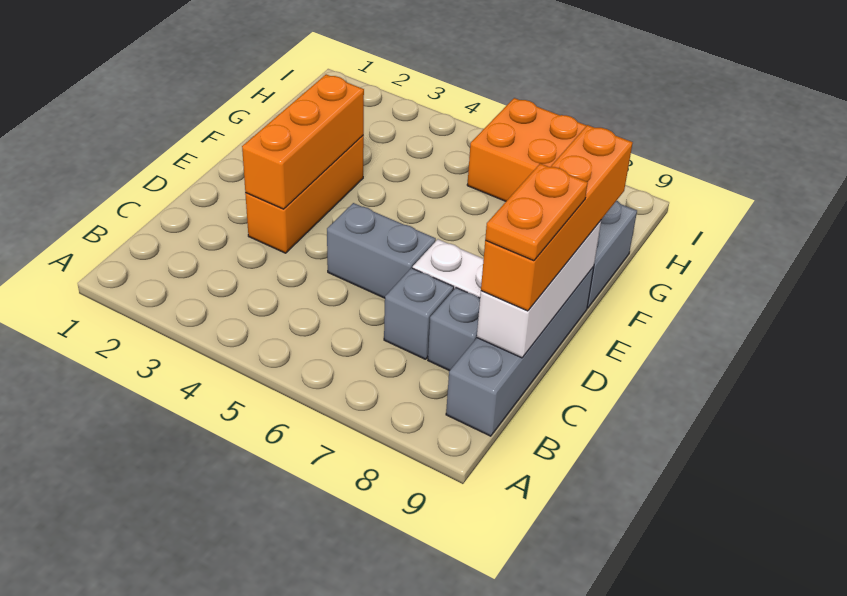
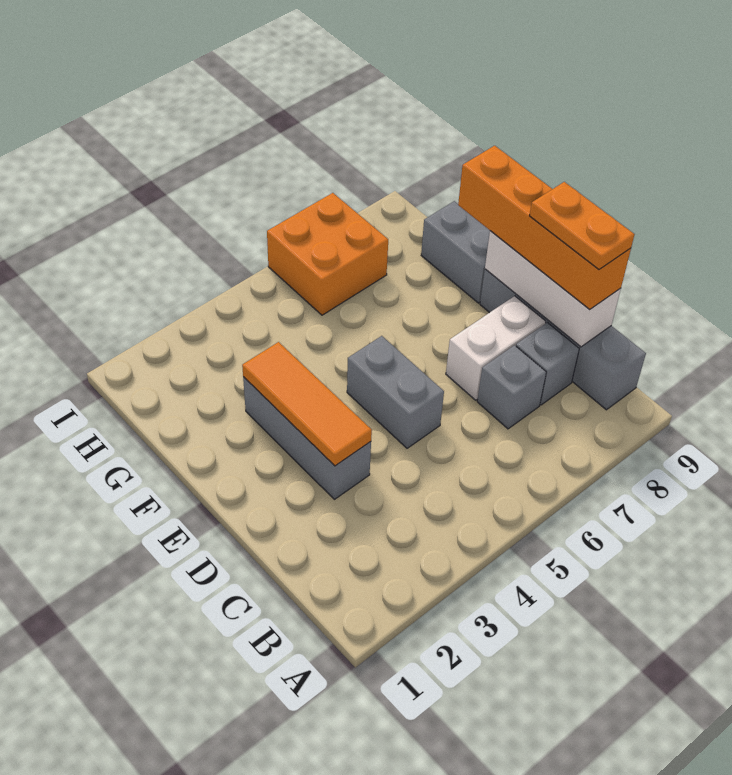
orange brick D3:F3 level 1 -> grey brick D3:F3 level 1
orange brick D3:F3 level 2 -> orange tile D3:F3 level 2
grey brick D5:D6 level 1 -> grey brick D5:E5 level 1

